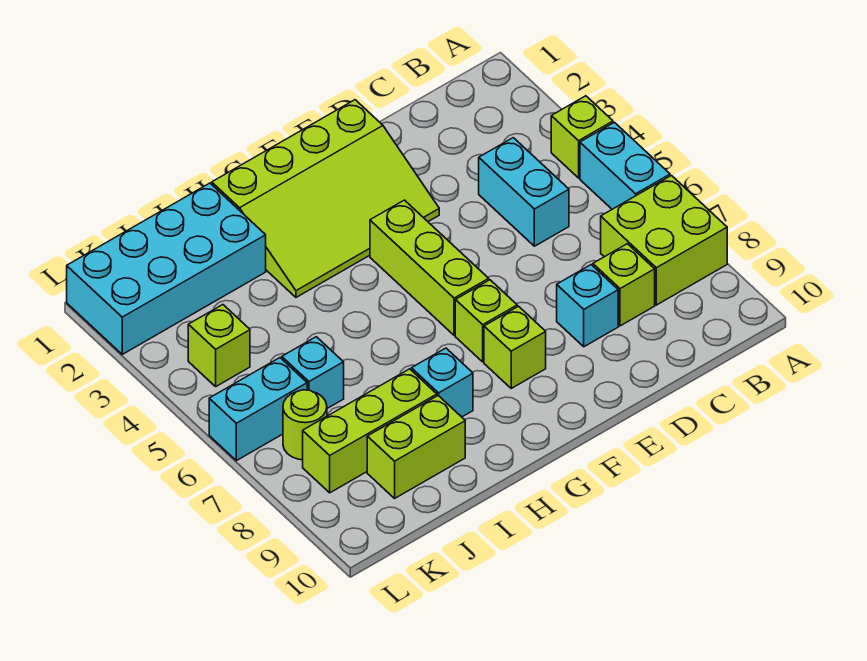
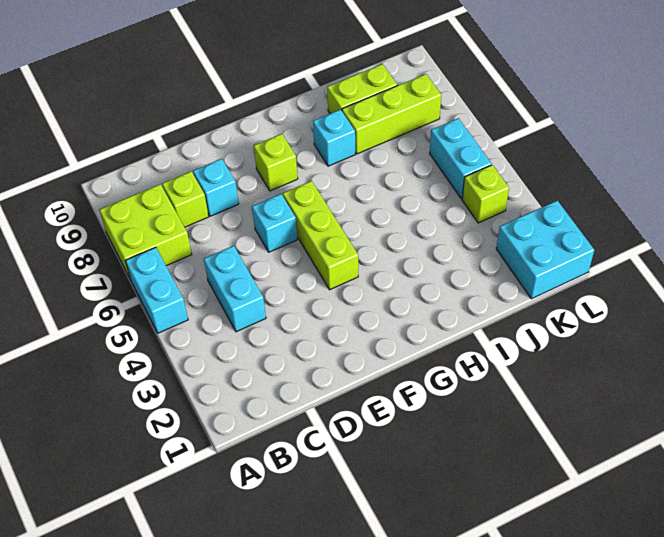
lime brick A4 level 1 -> none
lime slope E1:H3 level 1 top 1 -> none
lime brick F7 level 1 -> none
cyan brick I1:L2 level 1 -> cyan brick K1:L2 level 1
cyan brick J6 level 1 -> cyan brick E6 level 1
cyan brick K6:L6 level 1 -> cyan brick K5:K6 level 1
lime round brick K7 level 1 -> none

